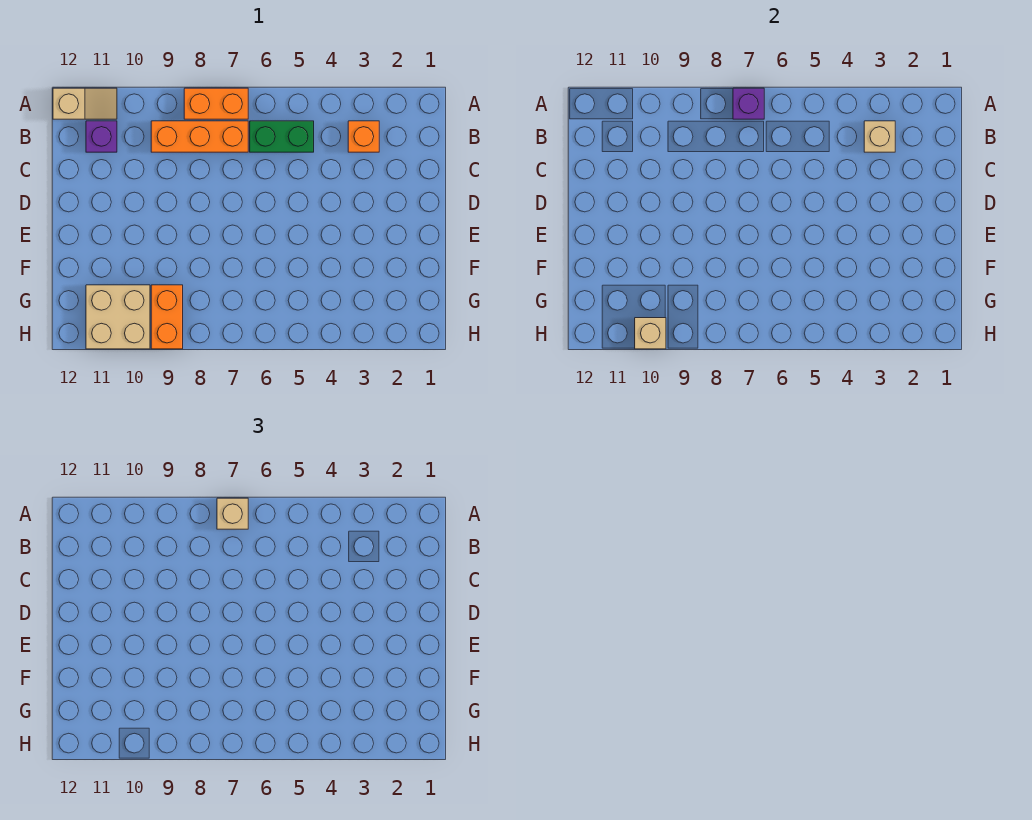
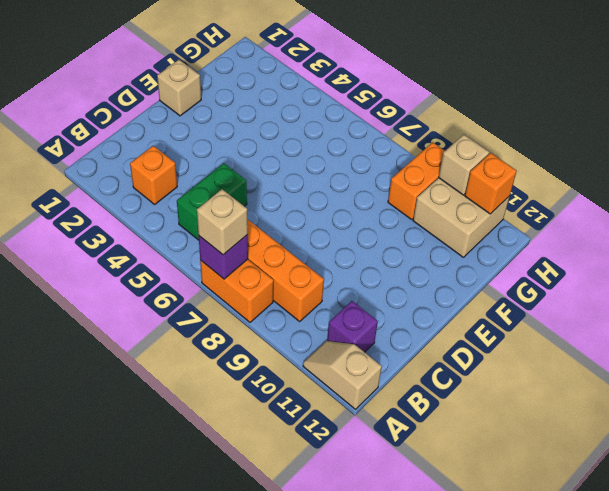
tan brick B3 level 2 -> tan brick E1 level 1
green brick B5:B6 level 1 -> green brick B5:C5 level 1
none -> orange brick H11 level 2

